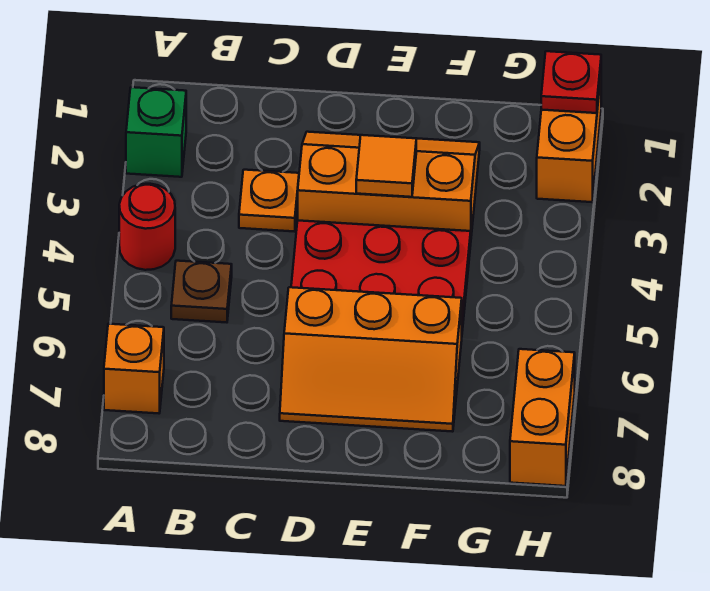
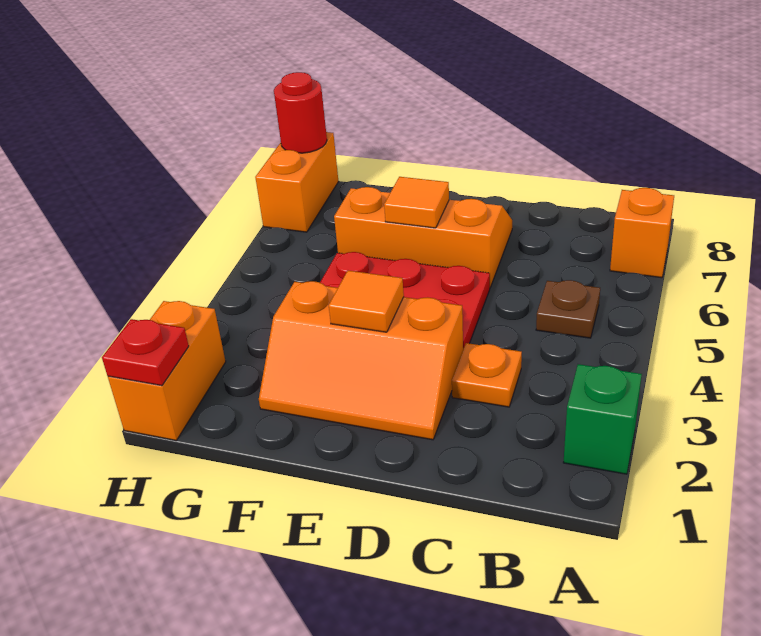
red round brick A4 level 1 -> red round brick H8 level 2
none -> orange tile E6 level 2

